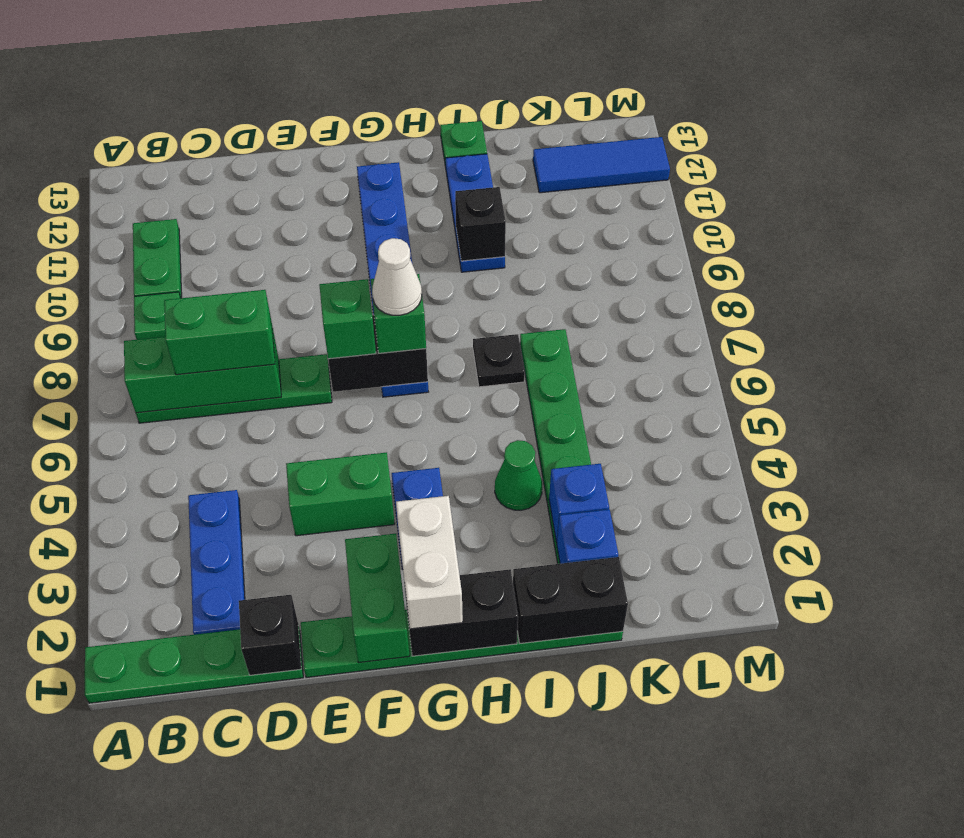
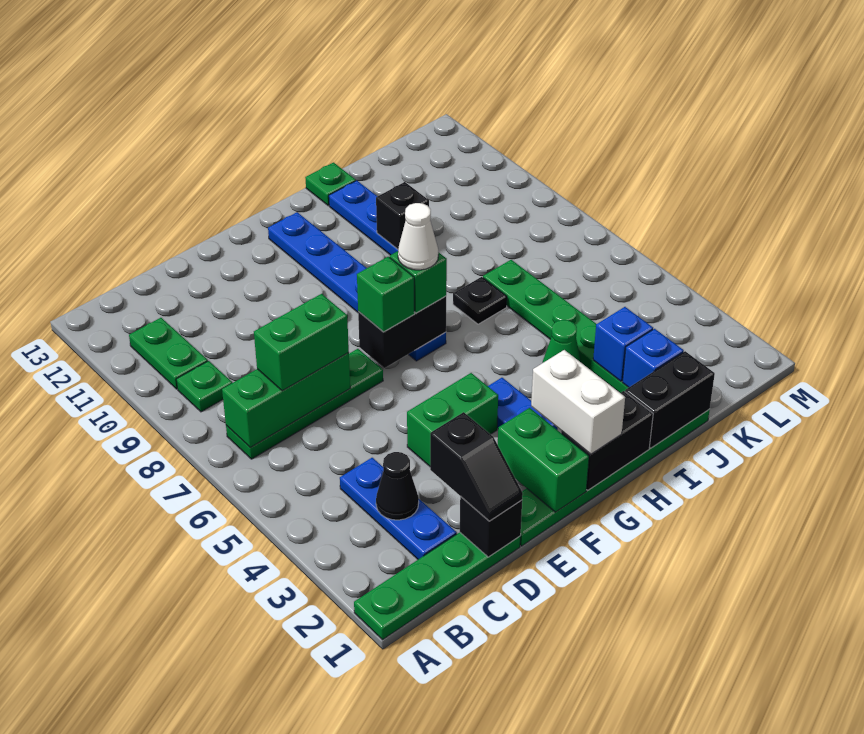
none -> black cone C3 level 2
none -> black slope D1:D2 level 3 top 2
blue tile K12:M12 level 1 -> none

